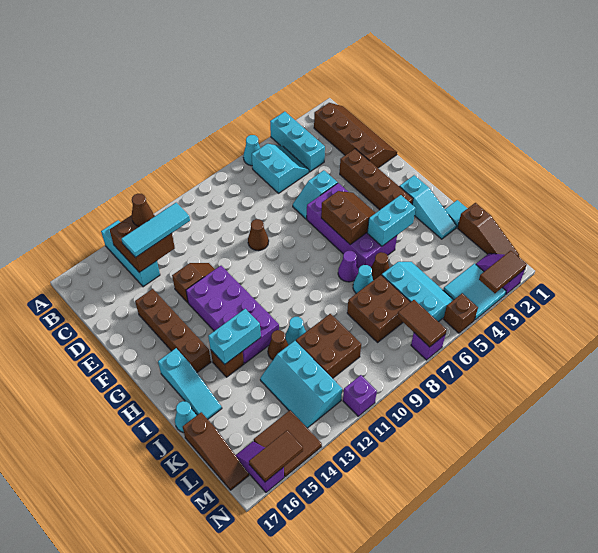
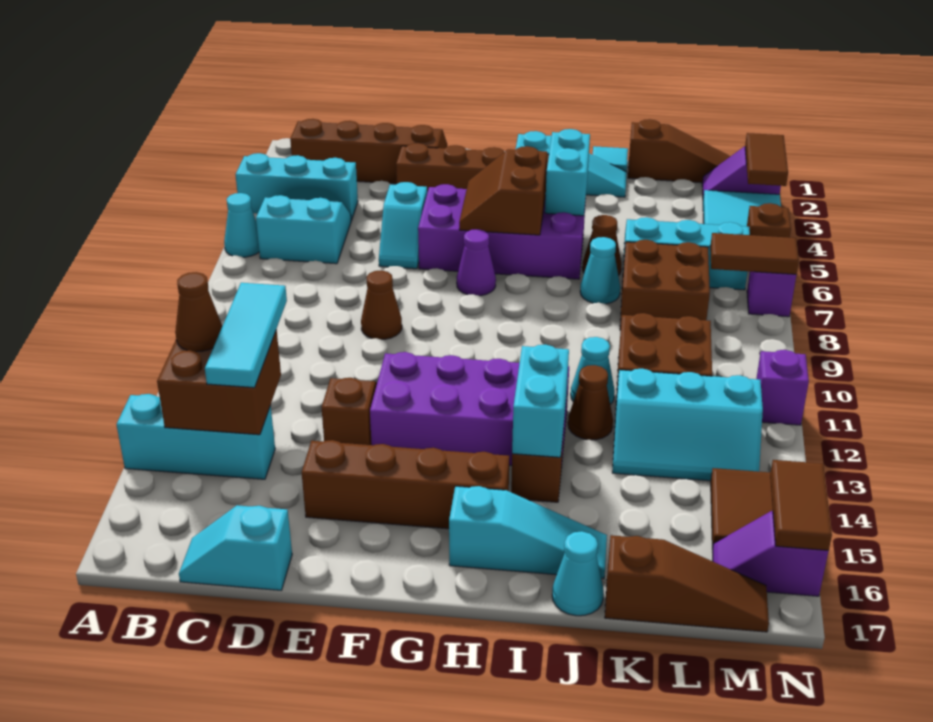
none -> cyan slope C17:D17 level 1 top D
brown slope G5:H6 level 2 top 6 -> brown slope G5:H6 level 2 top H
purple cone I7 level 1 -> purple cone G7 level 1

